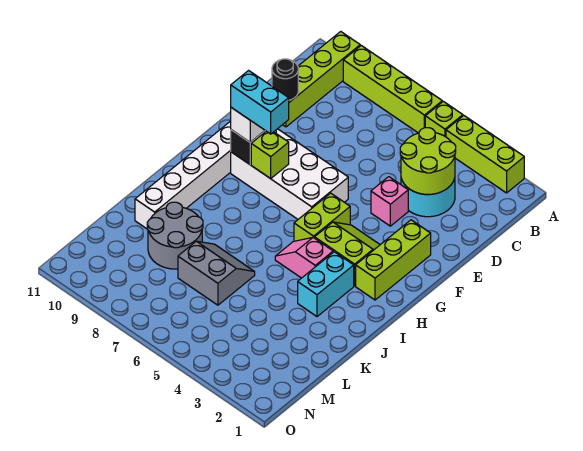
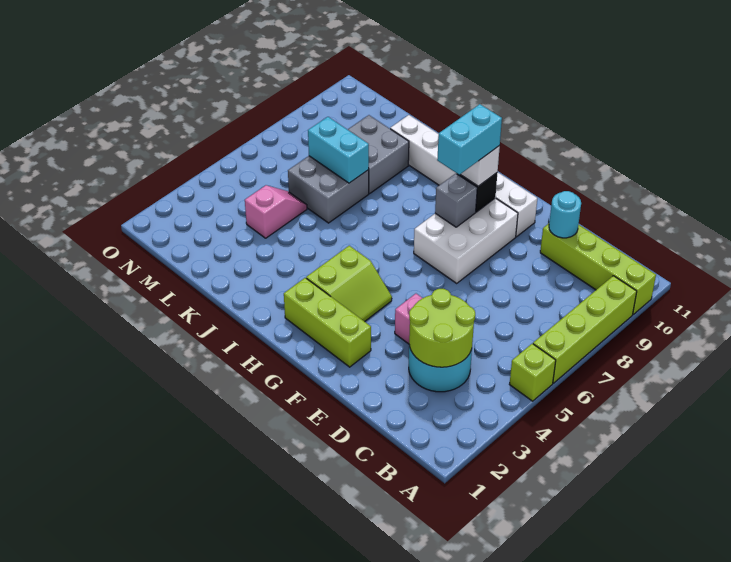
lime brick A2:A4 level 1 -> none
black round brick D10 level 2 -> cyan round brick D10 level 2
white brick F6:G9 level 1 -> white brick F7:G9 level 1
lime brick G5:H5 level 1 -> none
lime brick G8 level 2 -> grey brick G8 level 2
cyan brick I3:J3 level 1 -> cyan brick K7:L7 level 2
pink slope I4:I5 level 1 top 4 -> pink slope L4:L5 level 1 top 4
grey slope K6:L7 level 1 top L -> grey brick K6:L7 level 1
grey round brick K8:L9 level 1 -> grey brick K8:L9 level 1

